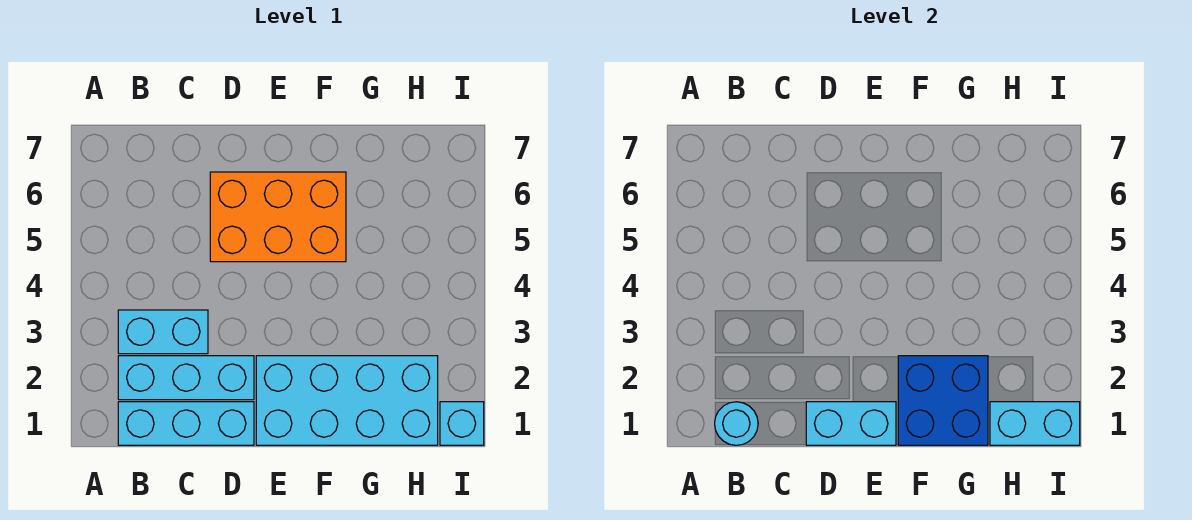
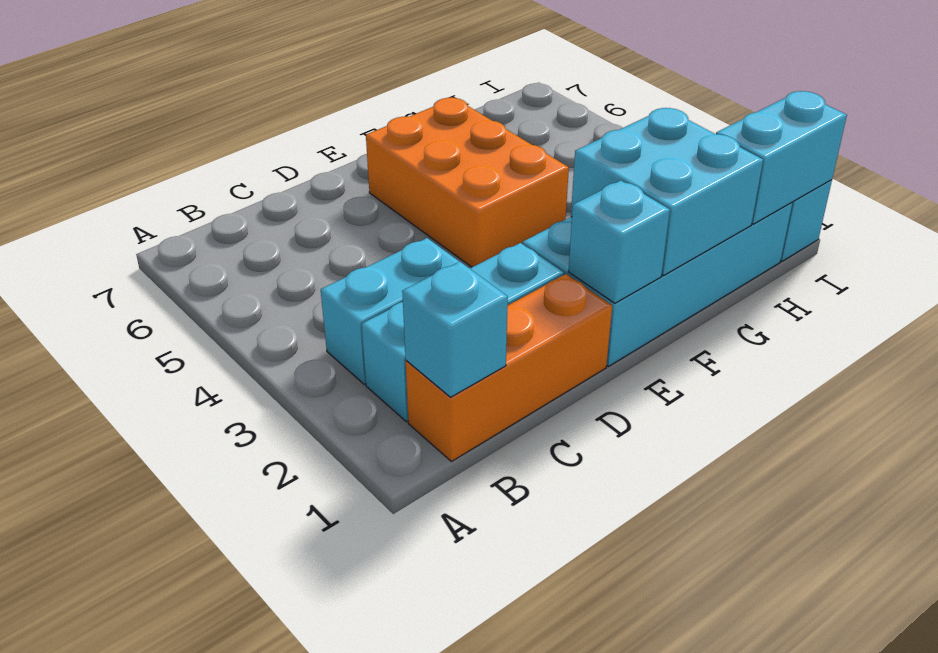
cyan brick B1:D1 level 1 -> orange brick B1:D1 level 1
cyan round brick B1 level 2 -> cyan brick B1 level 2
cyan brick D1:E1 level 2 -> cyan brick E1 level 2
orange brick D5:F6 level 1 -> orange brick E4:F6 level 1
blue brick F1:G2 level 2 -> cyan brick F1:G2 level 2

